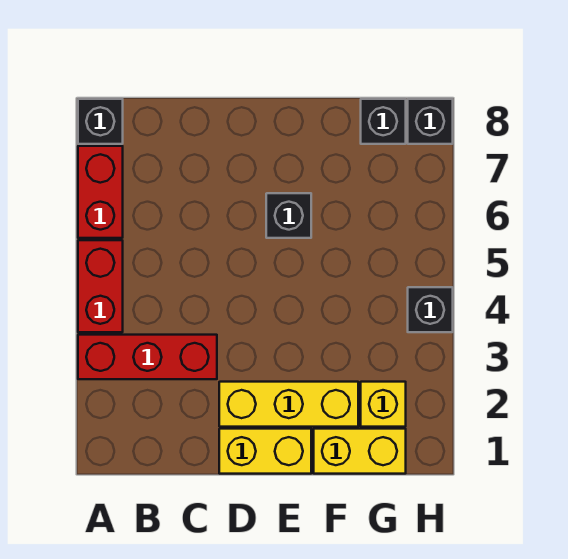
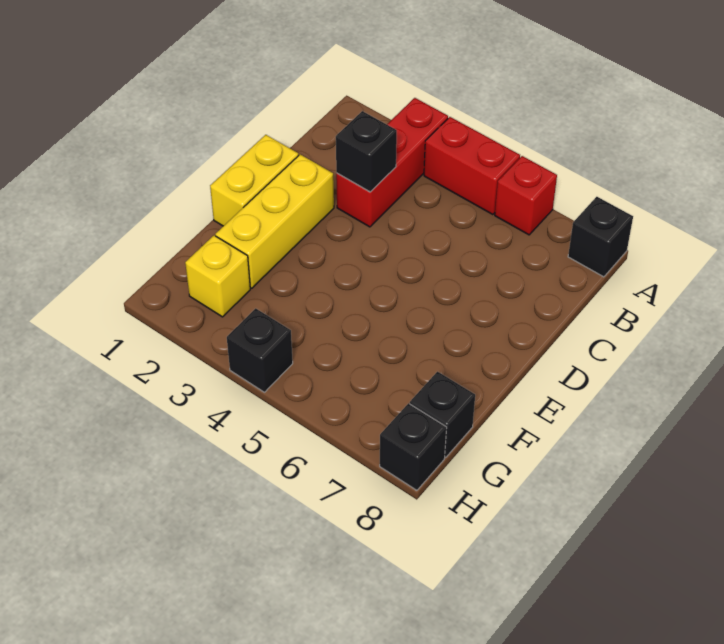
red brick A6:A7 level 1 -> red brick A6 level 1
black brick E6 level 1 -> black brick C3 level 2
yellow brick F1:G1 level 1 -> none

